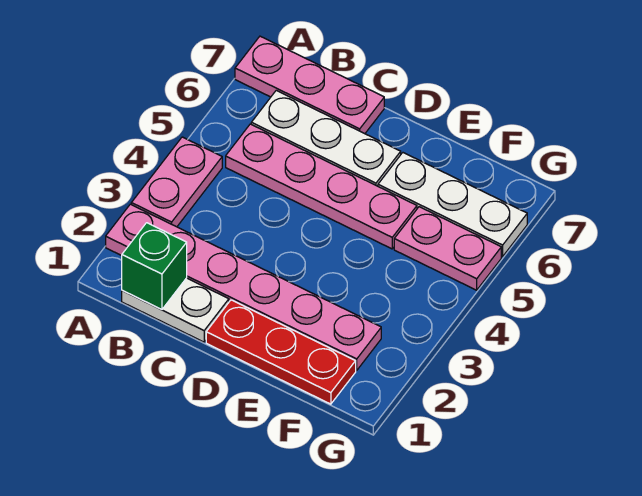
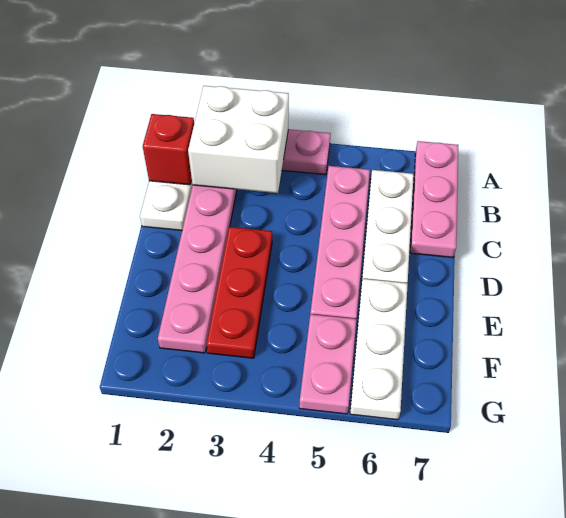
none -> white brick A2:B3 level 2
green brick B1 level 2 -> red brick B1 level 2
red plate D1:F1 level 1 -> red plate D3:F3 level 1

